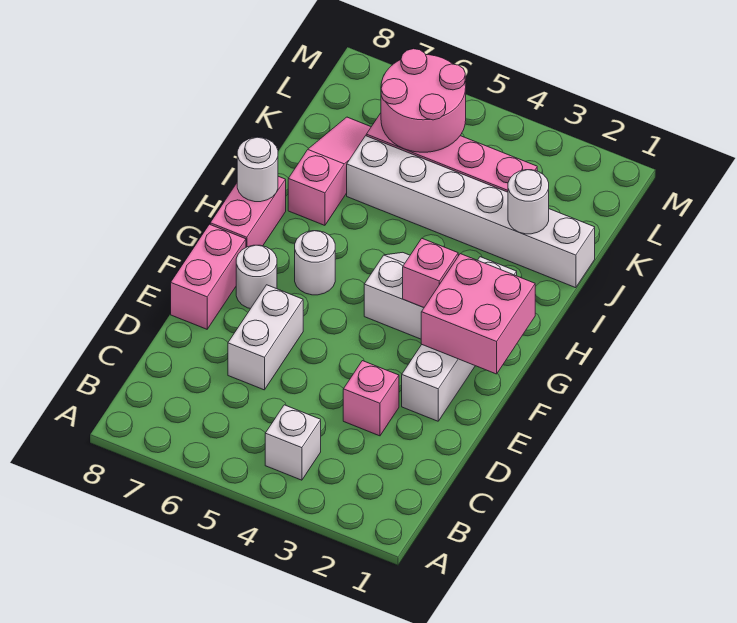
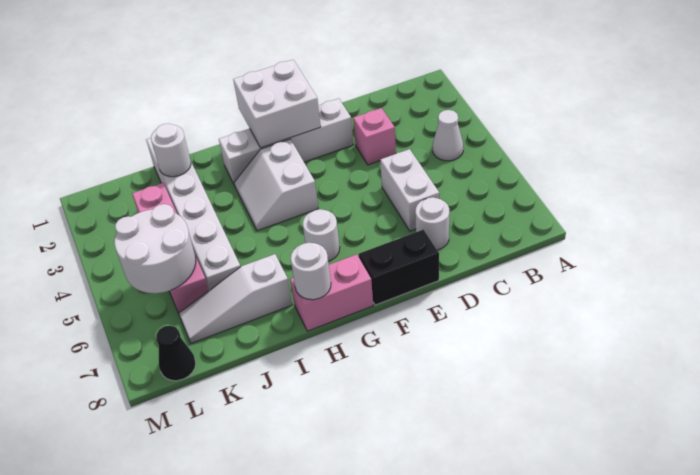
white brick B4 level 1 -> white cone B4 level 1
white brick D6:E6 level 1 -> white brick D5:D6 level 1
pink brick E8:F8 level 1 -> black brick E8:F8 level 1
pink brick F1:G2 level 2 -> white brick F1:G2 level 2
white round brick F7 level 1 -> white round brick D7 level 1
pink brick G3 level 2 -> none
pink slope I7:K7 level 1 top I -> white slope I7:K7 level 1 top I
pink round brick K5:L6 level 2 -> white round brick K5:L6 level 2
none -> black cone L8 level 1

